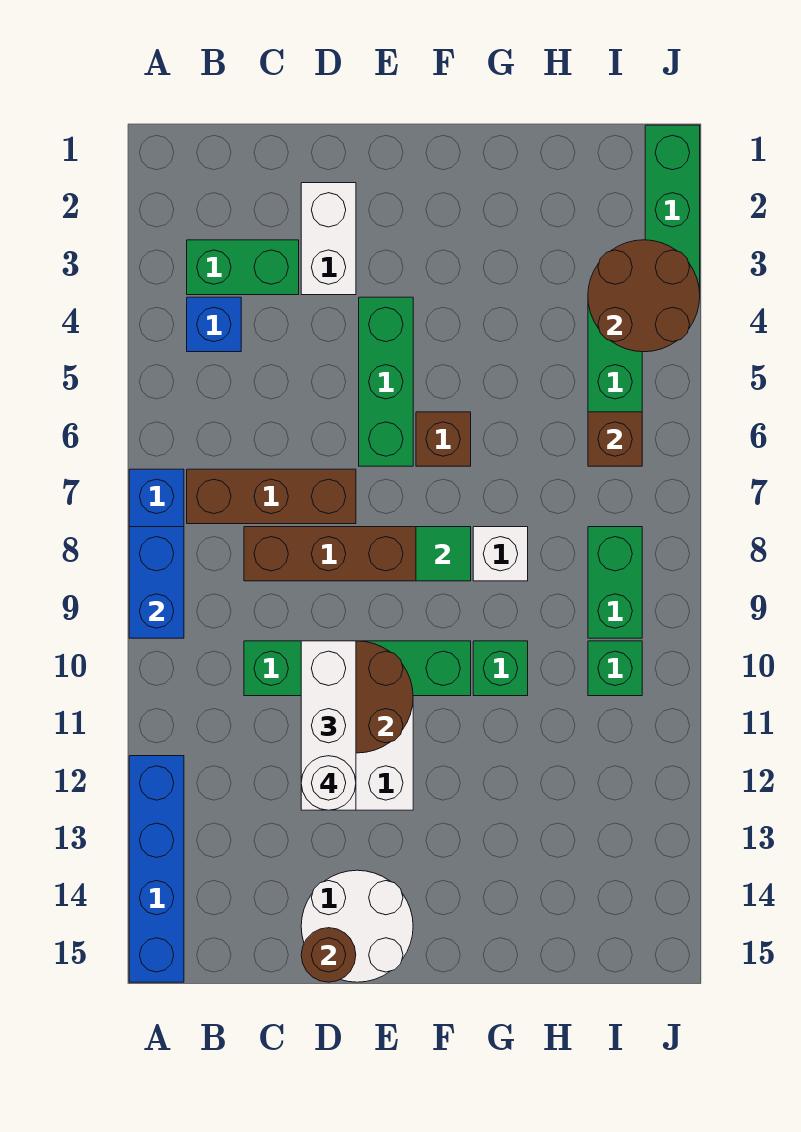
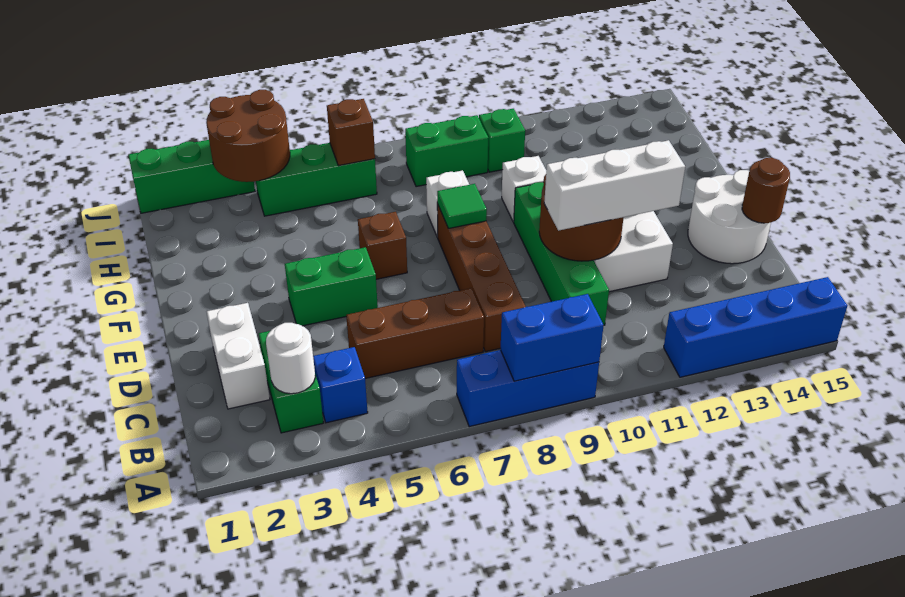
brown brick B7:D7 level 1 -> brown brick C5:C7 level 1
white brick D2:D3 level 1 -> white brick C2:D2 level 1
white round brick D12 level 4 -> white round brick B3 level 2
green brick E4:E6 level 1 -> green brick E4:E5 level 1
green brick G10 level 1 -> white brick G10 level 1

